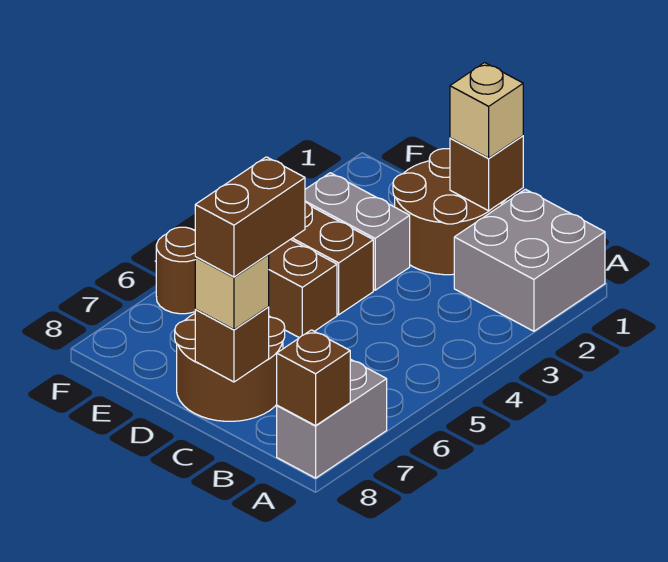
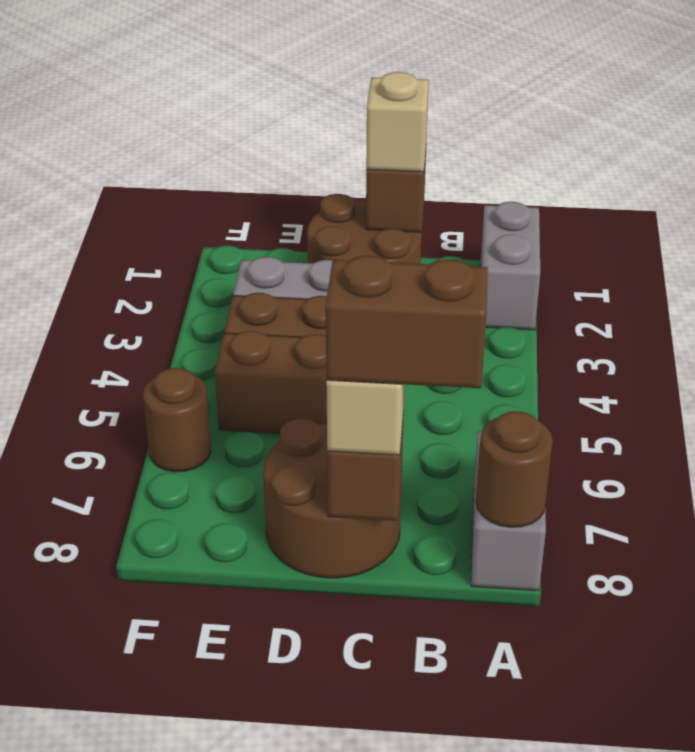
grey brick A1:B2 level 1 -> grey brick A1:A2 level 1
brown brick A8 level 2 -> brown round brick A8 level 2
brown brick C7:C8 level 4 -> brown brick B8:C8 level 4

